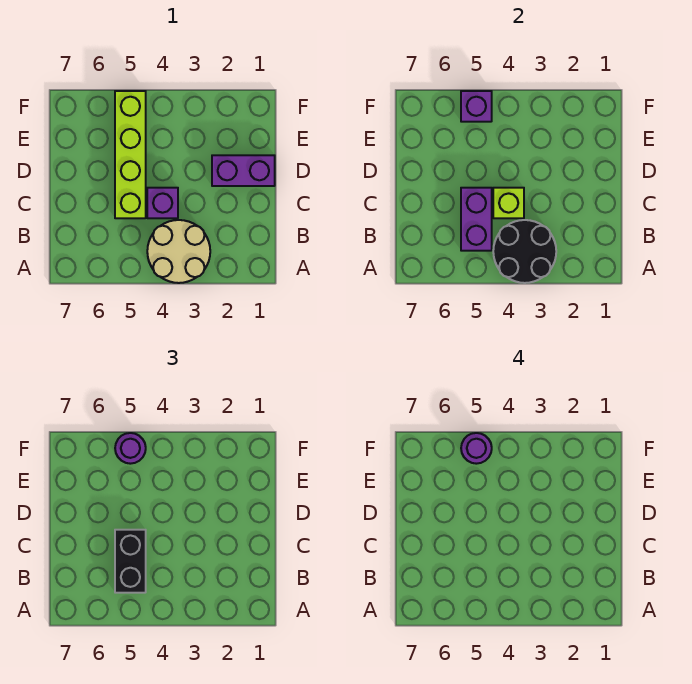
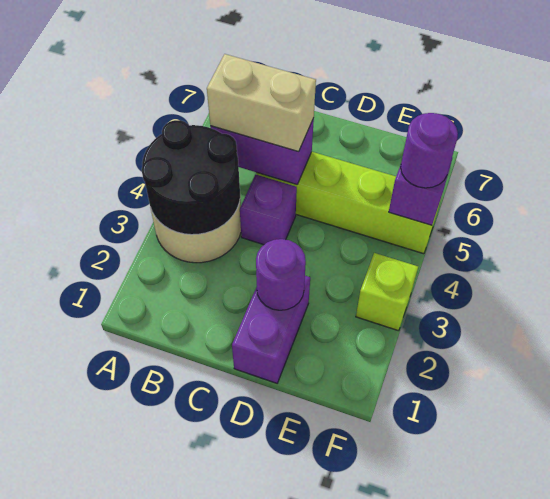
black brick B5:C5 level 3 -> tan brick B5:C5 level 3
lime brick C4 level 2 -> lime brick F3 level 1
purple round brick F5 level 4 -> purple round brick D2 level 2

